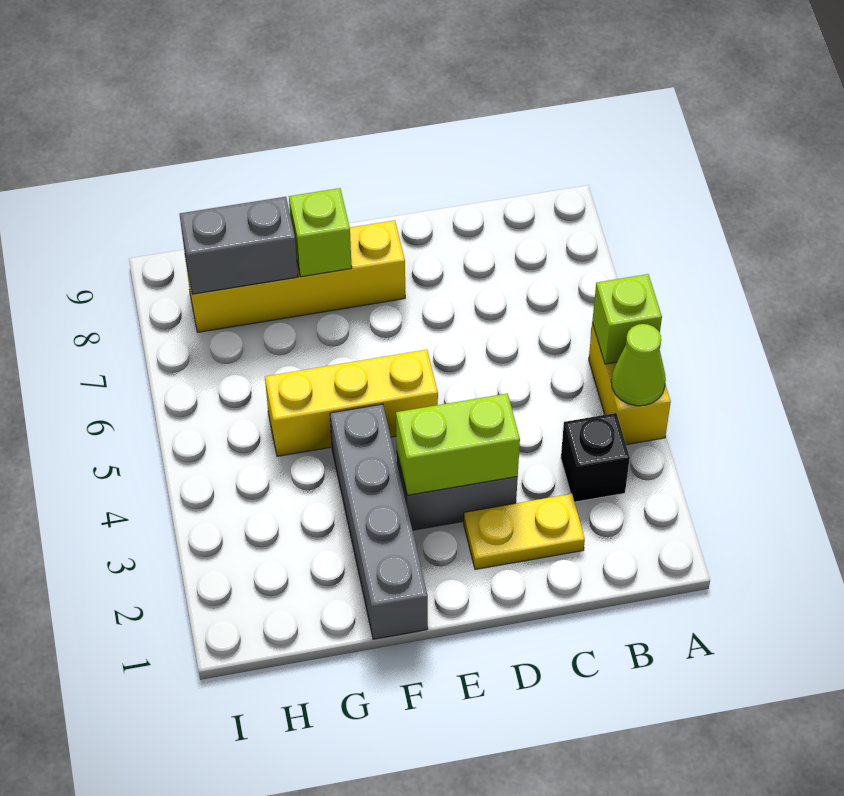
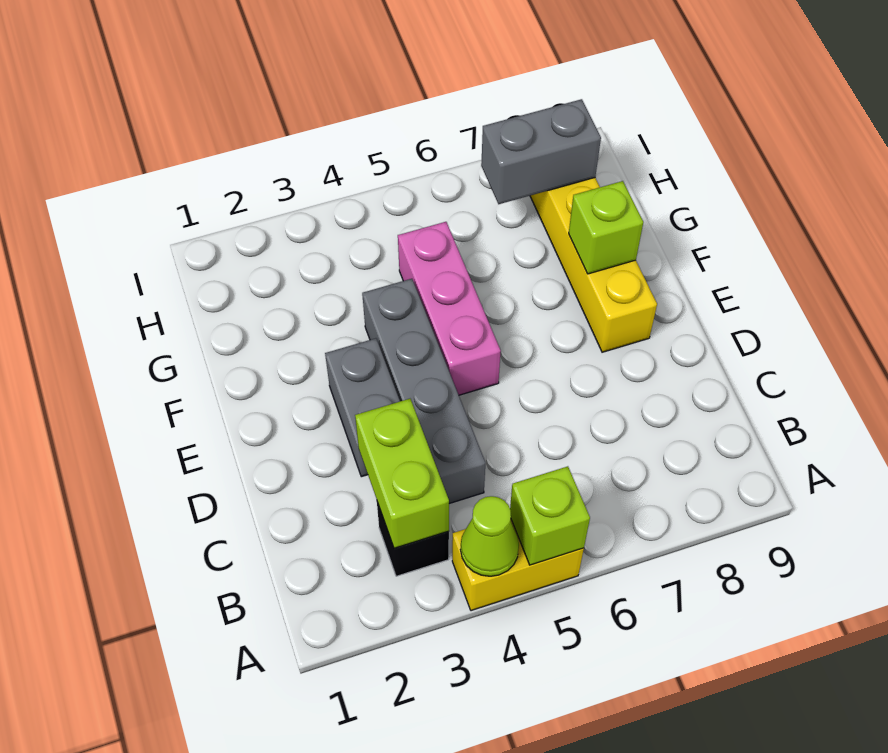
yellow plate C2:D2 level 1 -> none
lime brick D3:E3 level 2 -> lime brick B3:C3 level 2
yellow brick E5:G5 level 1 -> pink brick E5:G5 level 1
grey brick F1:F4 level 1 -> grey brick C4:F4 level 1
grey brick G8:H8 level 2 -> grey brick H7:H8 level 2

